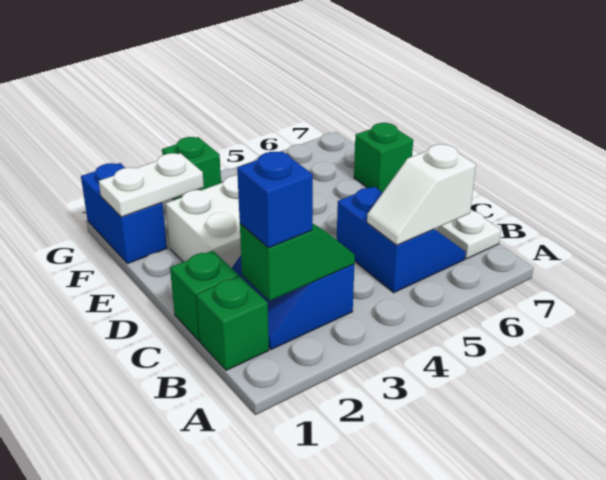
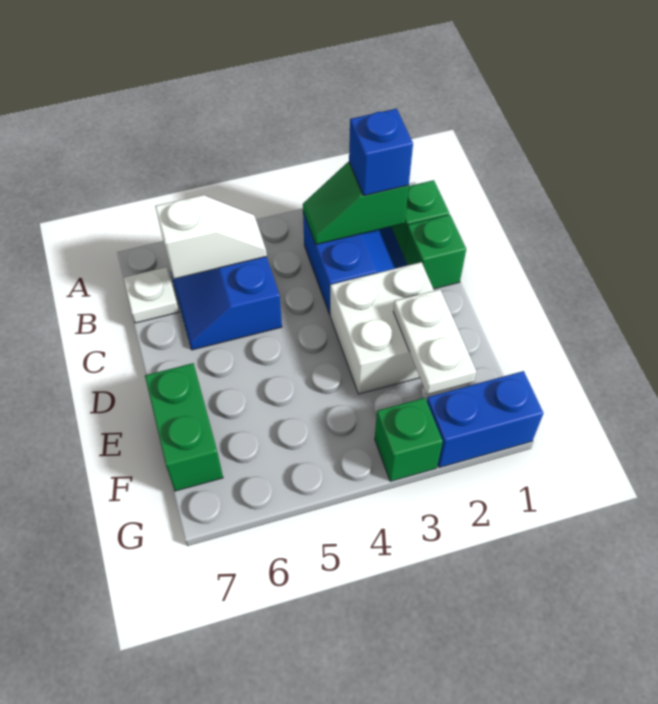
green brick E7 level 1 -> green brick E7:F7 level 1
blue brick F1:G1 level 1 -> blue brick G1:G2 level 1
white plate F1:F2 level 2 -> white plate E2:F2 level 2

